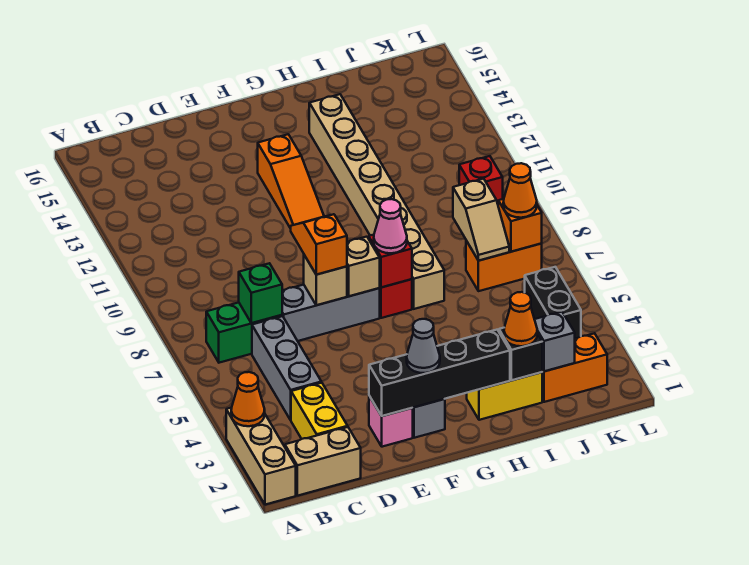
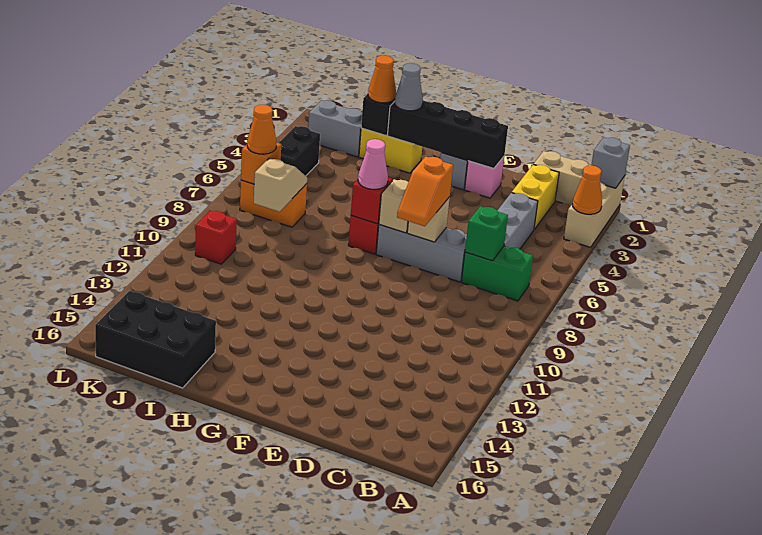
grey cone F2 level 3 -> grey cone H2 level 3
orange slope F11:F13 level 1 top 13 -> none
tan brick H7:H14 level 1 -> none
none -> black brick I15:K16 level 1
orange brick J2:K2 level 1 -> grey brick J2:K2 level 1
grey brick J2 level 2 -> grey brick A1 level 2

